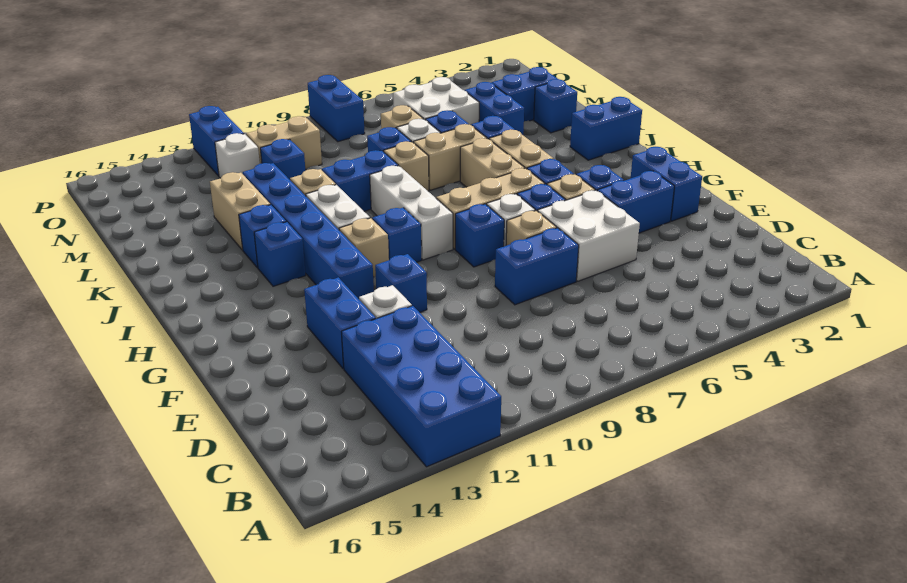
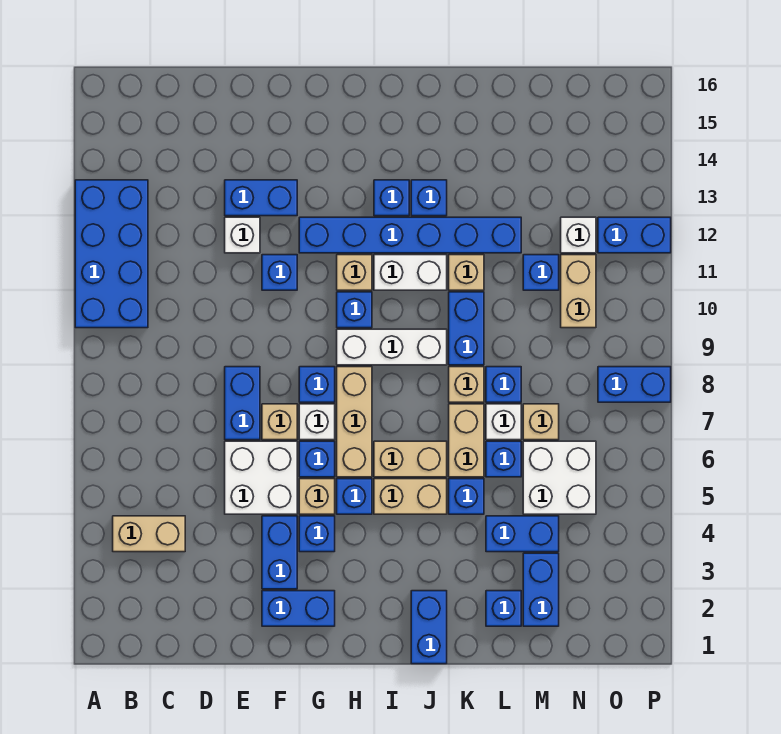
blue brick A12:D13 level 1 -> blue brick A10:B13 level 1
tan brick K13:L13 level 1 -> tan brick B4:C4 level 1

